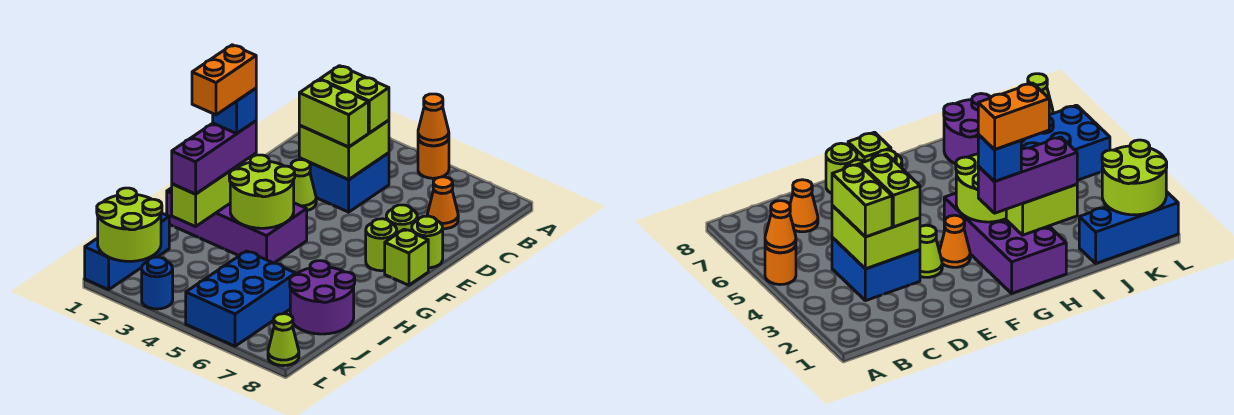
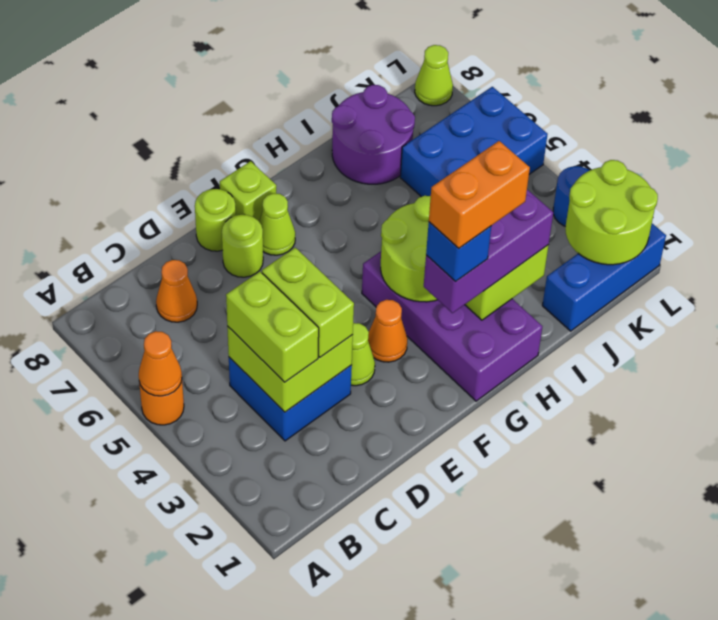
lime round brick F7 level 1 -> lime cone F7 level 1

